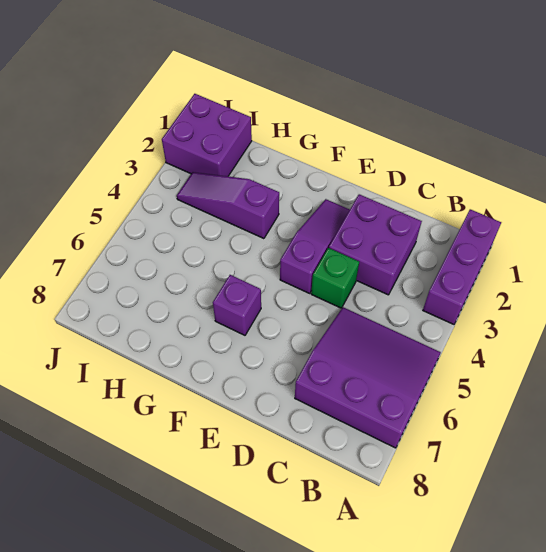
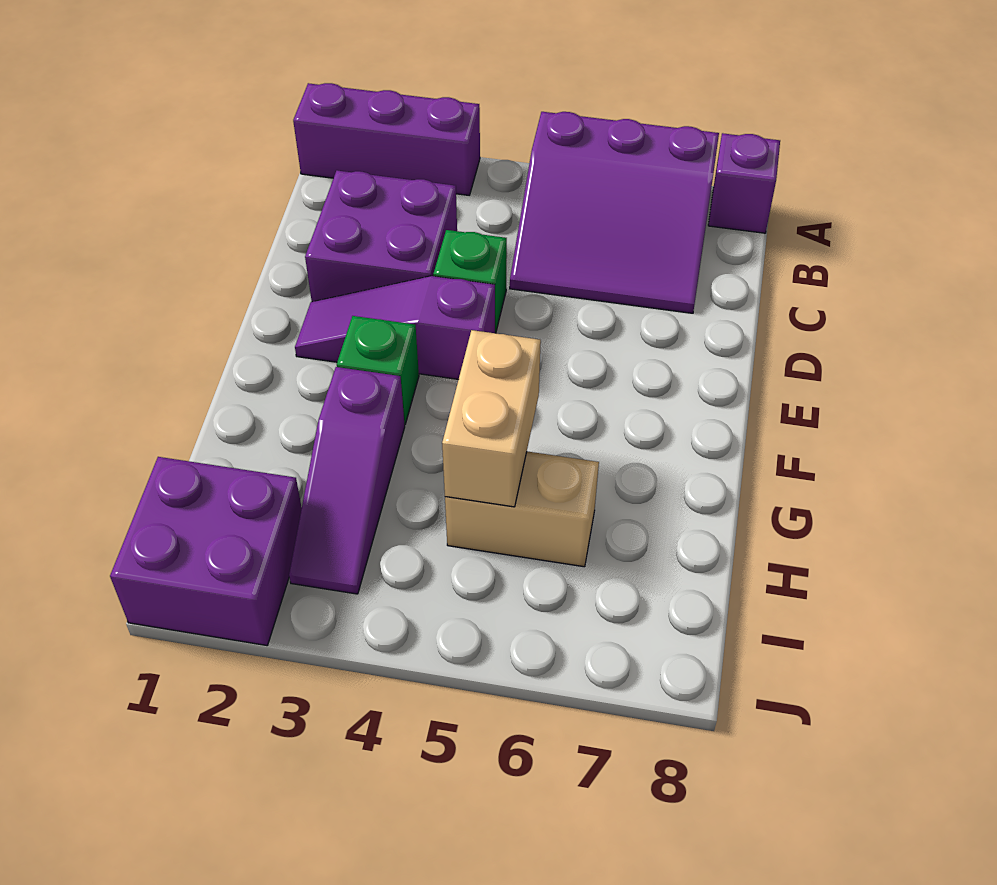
purple slope A5:C7 level 1 top 7 -> purple slope A5:C7 level 1 top A
none -> green brick F3 level 1
purple brick F6 level 1 -> purple brick A8 level 1
none -> tan brick G5:H5 level 2
none -> tan brick H5:H6 level 1

